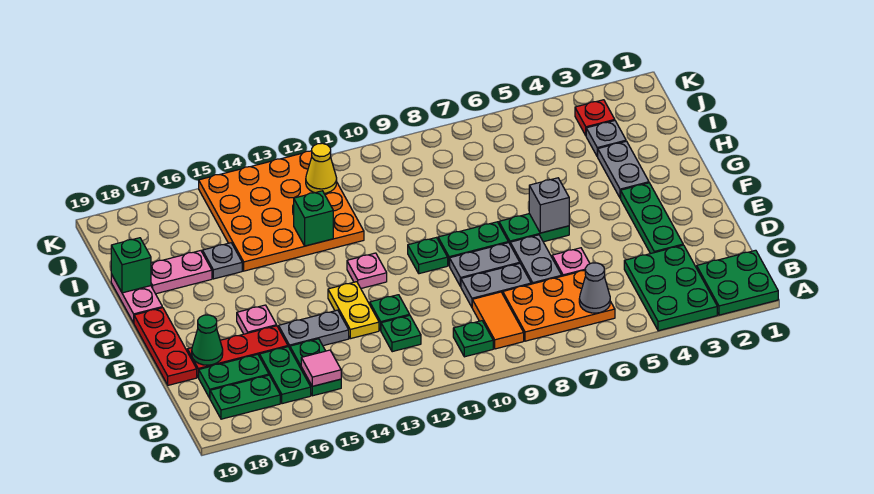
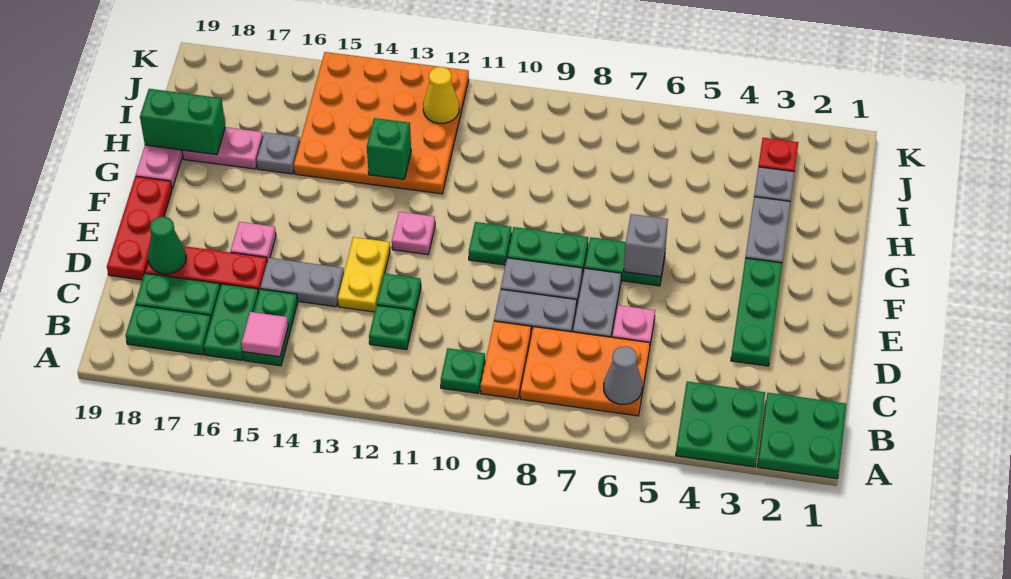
green plate A3:C4 level 1 -> green plate A3:B4 level 1
orange tile B9:C9 level 1 -> orange plate B9:C9 level 1
green brick H19 level 2 -> green brick H18:H19 level 2

